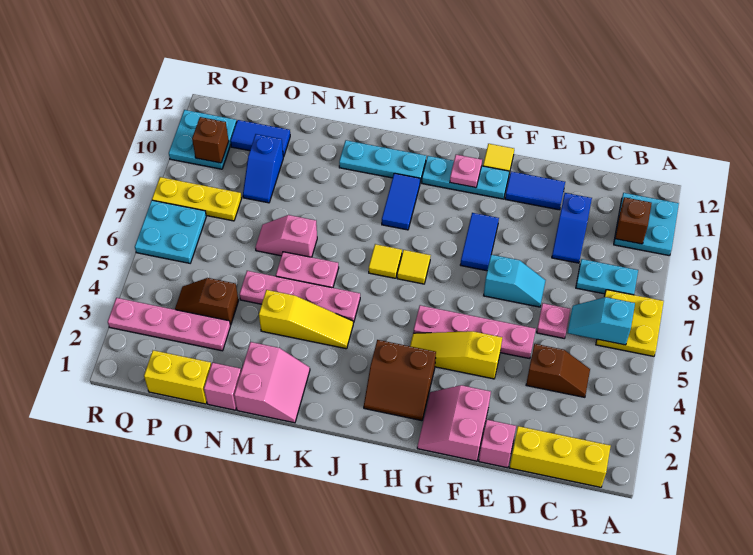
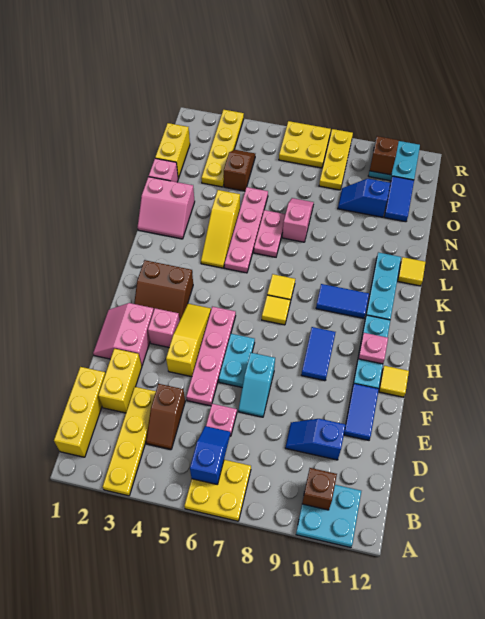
none -> yellow plate A3:D3 level 1
cyan slope B6:C6 level 2 top B -> blue slope B6:C6 level 2 top B
cyan plate B8:C8 level 1 -> cyan plate F6:G6 level 1
none -> yellow brick D2:E2 level 1
pink brick E1 level 1 -> pink brick G3 level 1
pink slope F1:G2 level 1 top F -> pink slope F1:G2 level 1 top 2
blue tile G8:G9 level 1 -> blue tile G9:H9 level 1
brown slope H2:I3 level 1 top 3 -> brown slope H2:I3 level 1 top I
none -> yellow tile L12 level 1
pink plate O3:R3 level 1 -> yellow plate O3:R3 level 1
cyan plate Q6:R7 level 1 -> yellow plate Q6:R7 level 1

